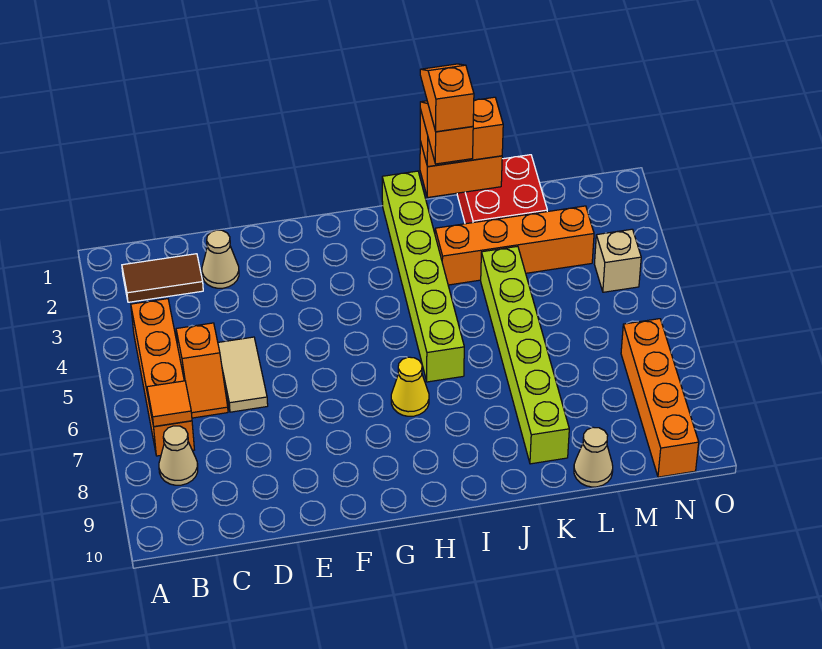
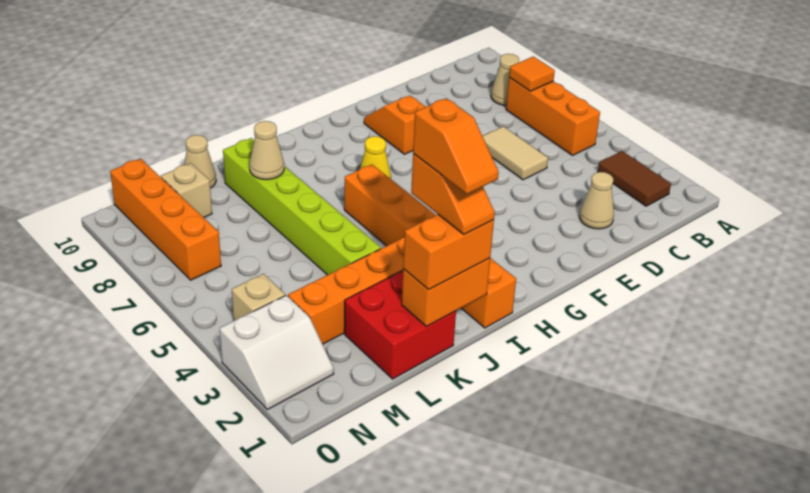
brown tile B2:C2 level 1 -> brown tile B2:B3 level 1
orange brick B4:B7 level 1 -> orange brick B5:B7 level 1
orange slope C5:C6 level 1 top 5 -> orange slope F8:F9 level 1 top 8
lime brick I1:I6 level 1 -> orange brick I1:I6 level 1
none -> tan cone K8 level 2
none -> tan brick M9 level 1
none -> white slope N2:O3 level 1 top 3

